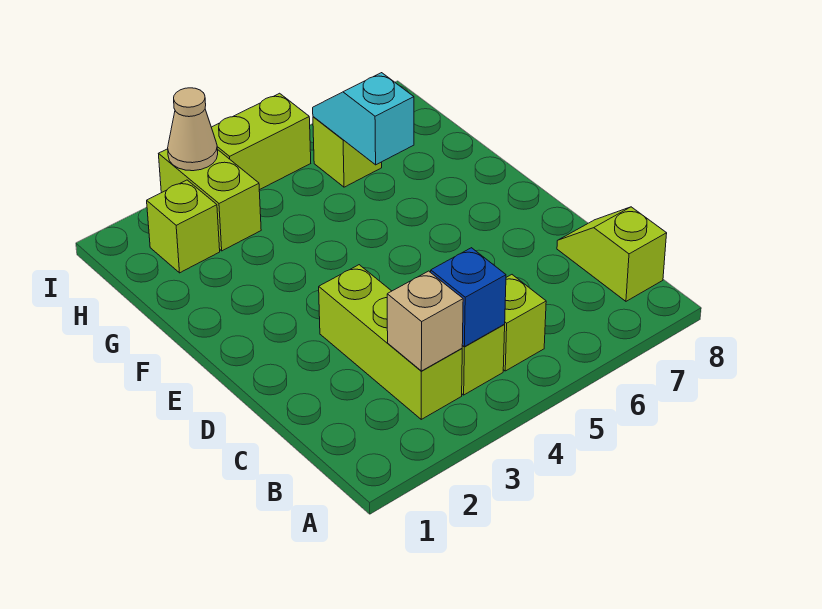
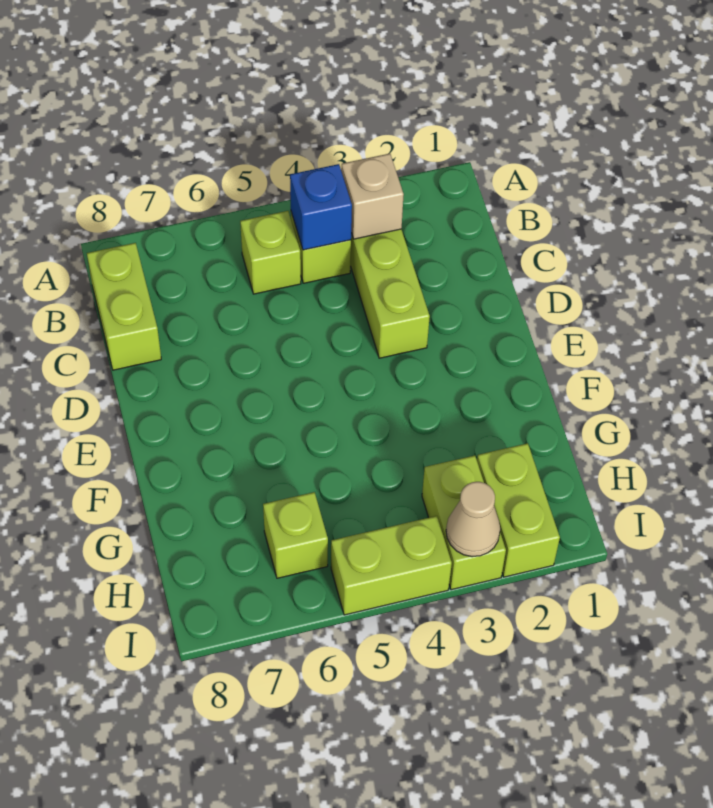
lime slope B8:C8 level 1 top B -> lime brick B8:C8 level 1
cyan slope G6:H6 level 2 top G -> none
lime brick H2 level 1 -> lime brick H2:I2 level 1

